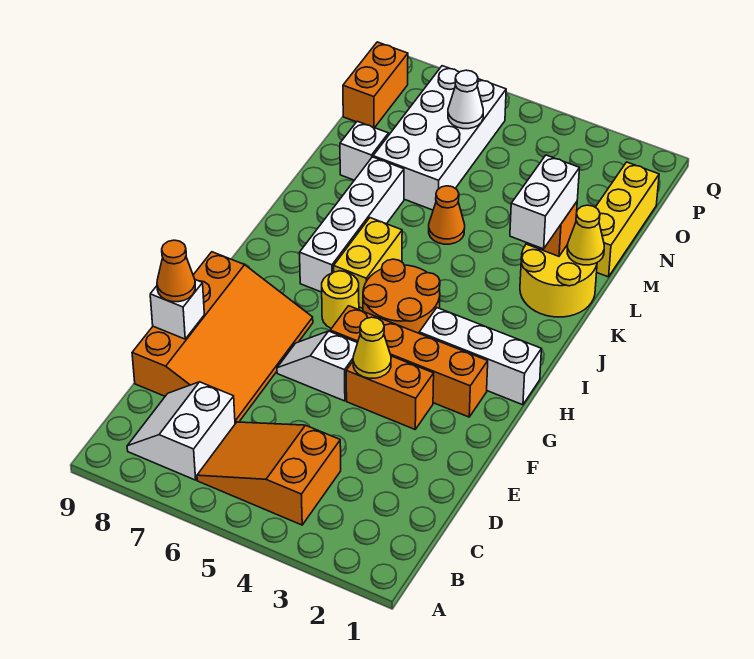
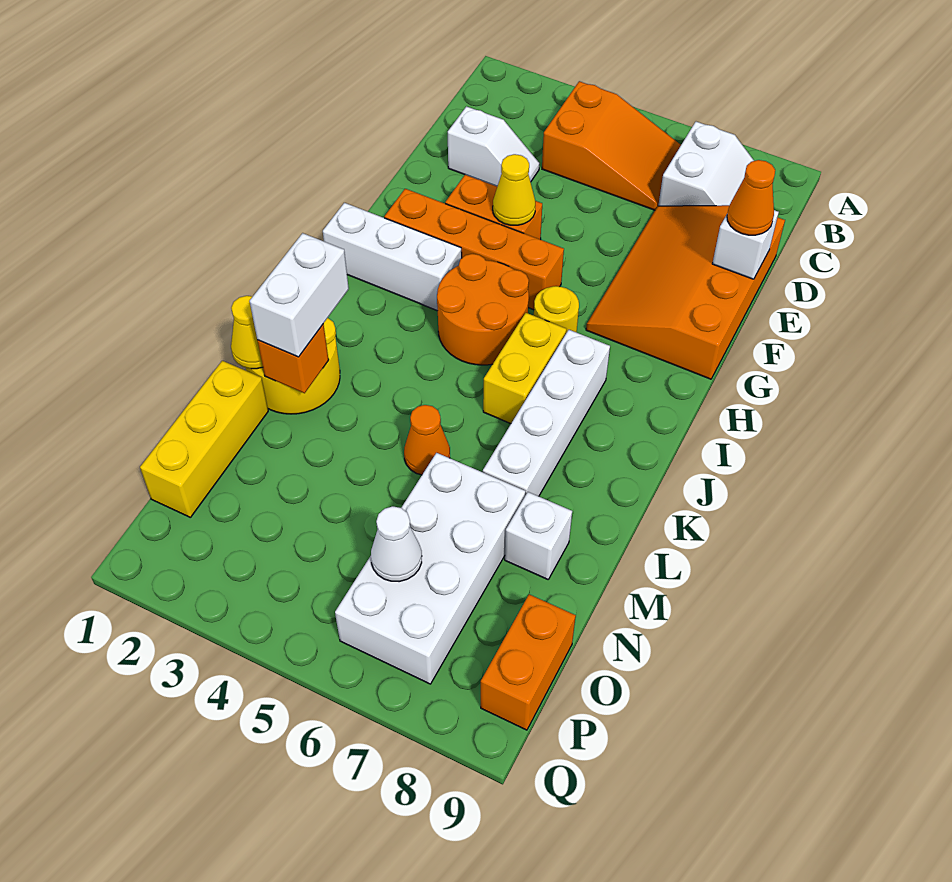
white slope F5:F6 level 1 top 5 -> white slope D2:D3 level 1 top 2

